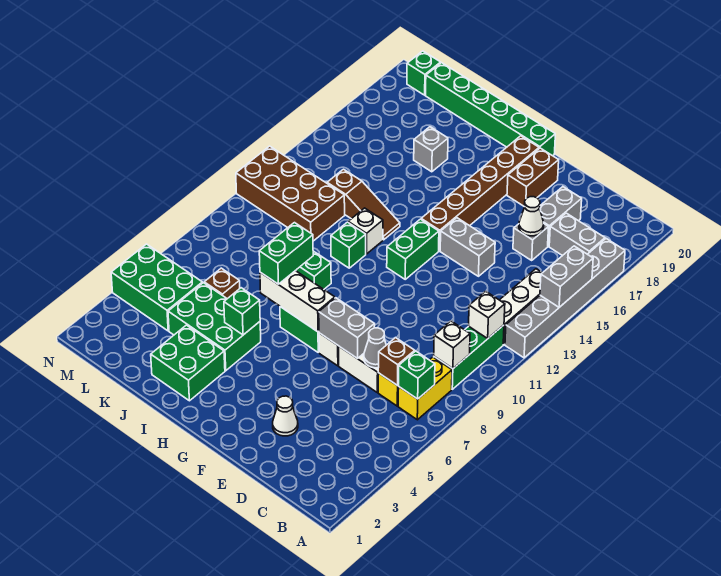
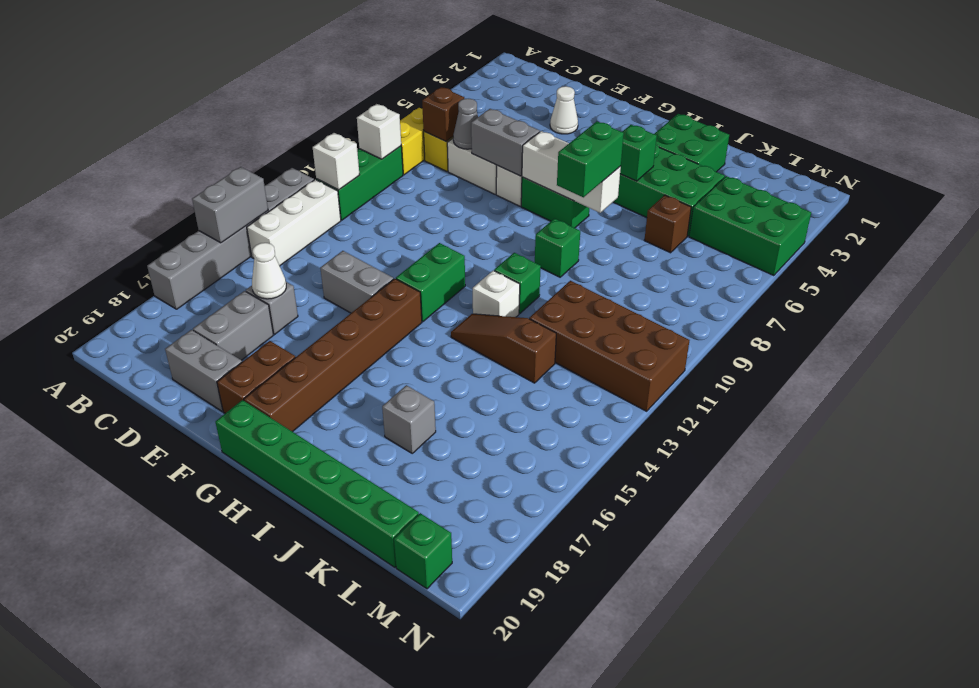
green brick B7 level 2 -> none
grey brick B17:C17 level 1 -> grey brick D19:E19 level 1

